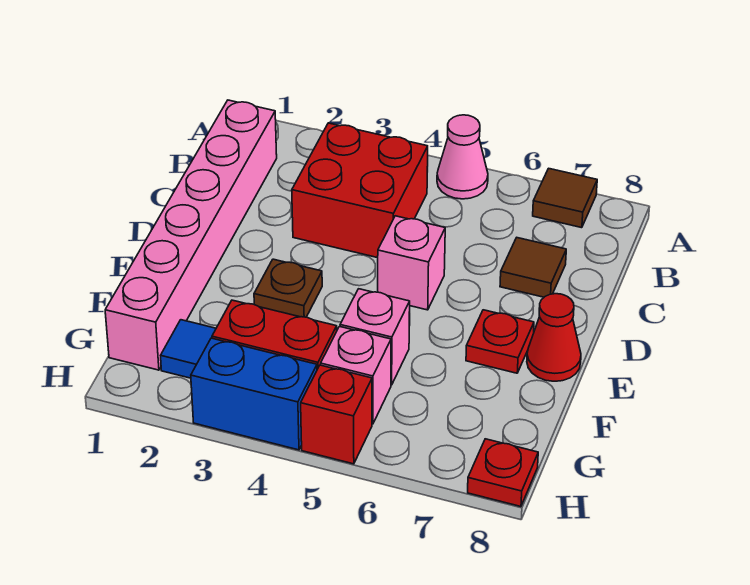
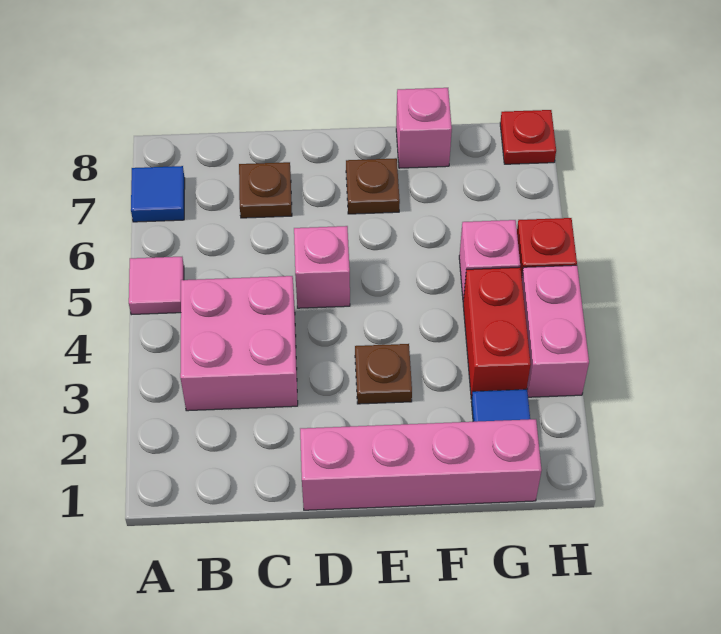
pink cone A5 level 1 -> pink tile A5 level 1
brown tile A7 level 1 -> blue tile A7 level 1
pink brick B1:G1 level 1 -> pink brick D1:G1 level 1
red brick B3:C4 level 1 -> pink brick B3:C4 level 1
brown tile C7 level 1 -> brown plate C7 level 1
red plate E7 level 1 -> brown plate E7 level 1
red cone E8 level 1 -> none
pink brick F5 level 1 -> pink brick F8 level 1
blue brick H3:H4 level 1 -> pink brick H3:H4 level 1

